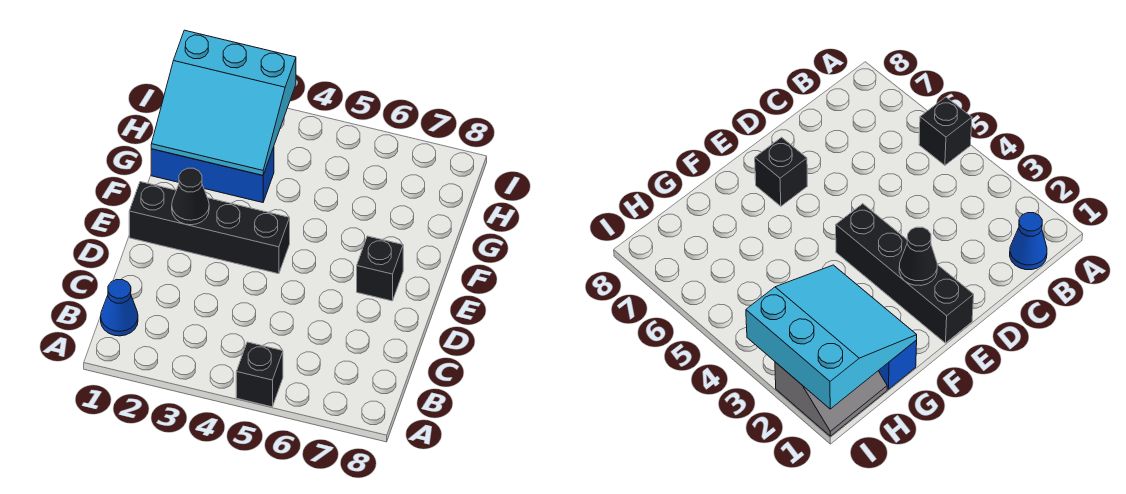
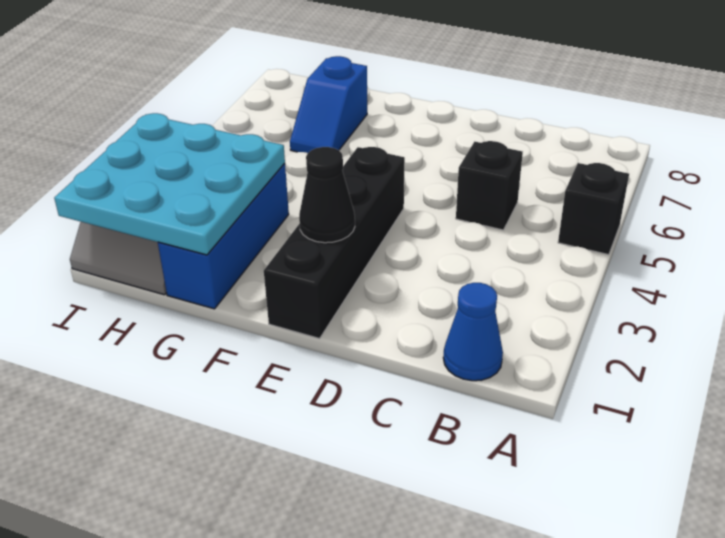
black brick E7 level 1 -> black brick C5 level 1
cyan slope G1:I3 level 2 top I -> cyan plate G1:I3 level 2
none -> blue slope G6:G7 level 1 top 7

